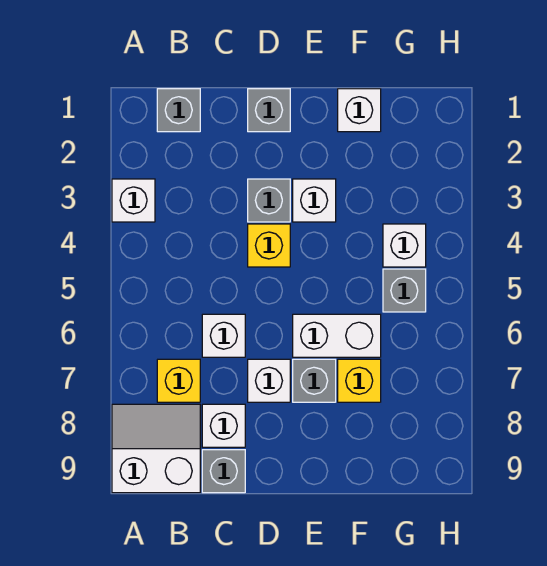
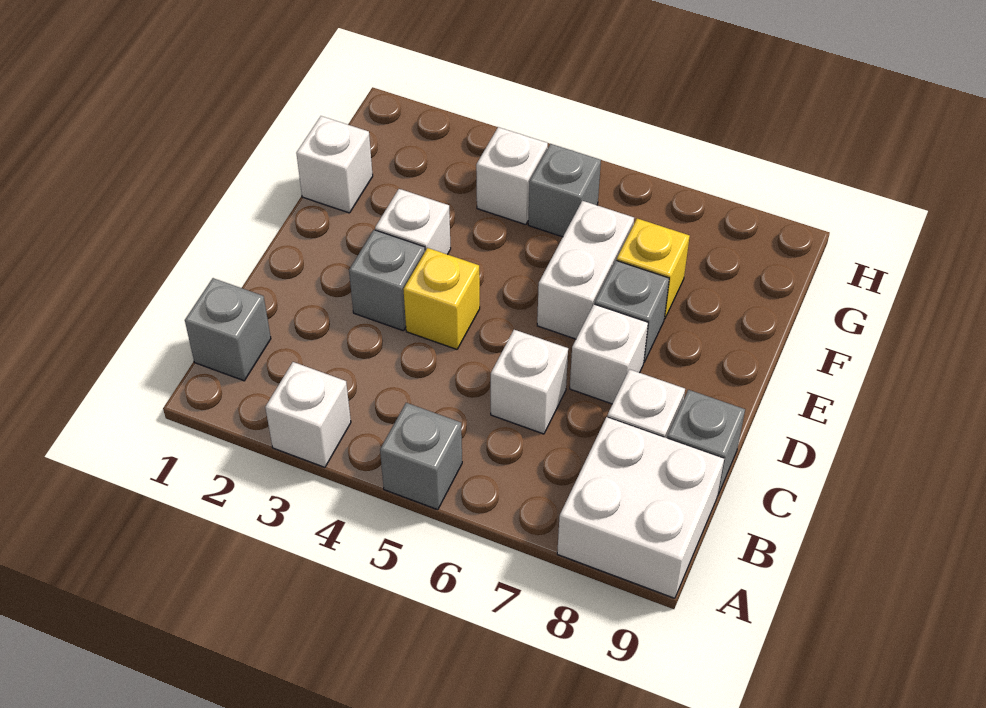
white slope A8:B9 level 1 top 9 -> white brick A8:B9 level 1
yellow brick B7 level 1 -> none
grey brick D1 level 1 -> grey brick A5 level 1

